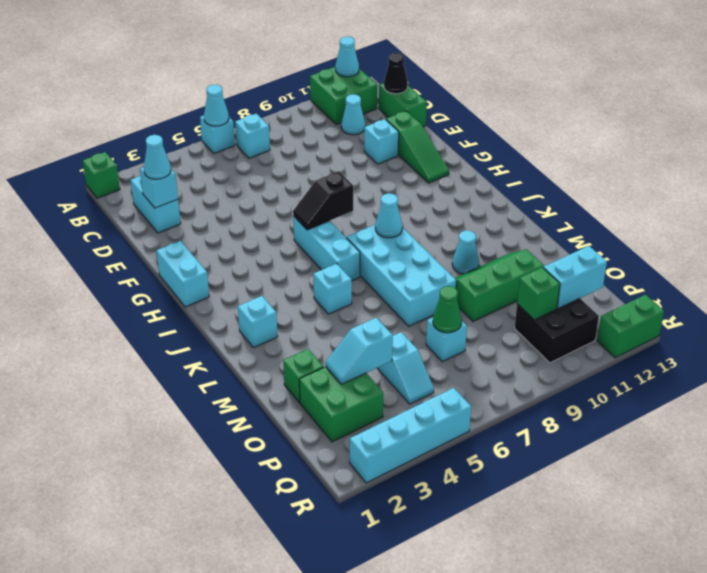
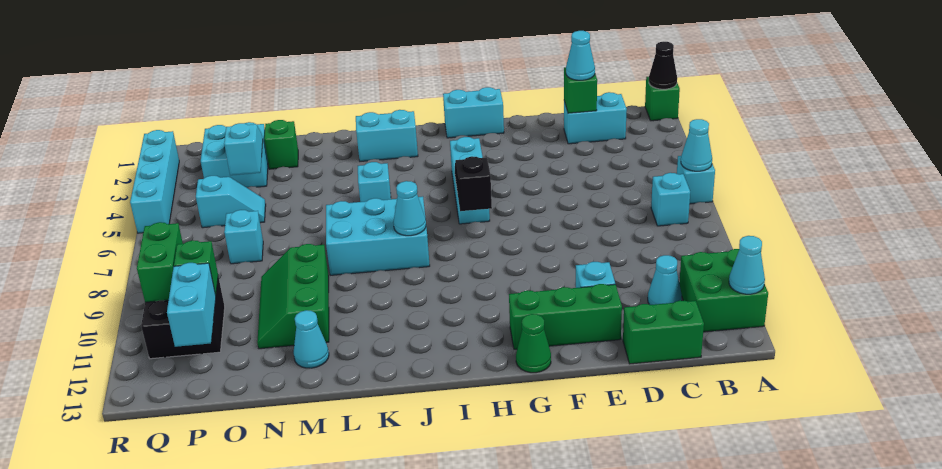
black cone C13 level 2 -> black cone A1 level 2
cyan brick D2 level 2 -> green brick D2 level 2
green slope E12:G12 level 1 top E -> green brick E12:G12 level 1
cyan brick H6:J6 level 1 -> cyan brick H4:H6 level 1
cyan brick J7:M8 level 1 -> cyan brick J7:L8 level 1
cyan brick K2 level 1 -> cyan brick J2:K2 level 1
cyan cone L10 level 1 -> cyan cone M12 level 1
green slope M9:N11 level 1 top N -> green slope M9:N11 level 1 top M
green brick O2:P3 level 1 -> cyan brick O2:P3 level 1
cyan slope O5:P5 level 1 top O -> cyan slope O5:P5 level 1 top P
green cone O7 level 2 -> green cone G13 level 1
green brick R12:R13 level 1 -> green brick Q9:Q10 level 2

